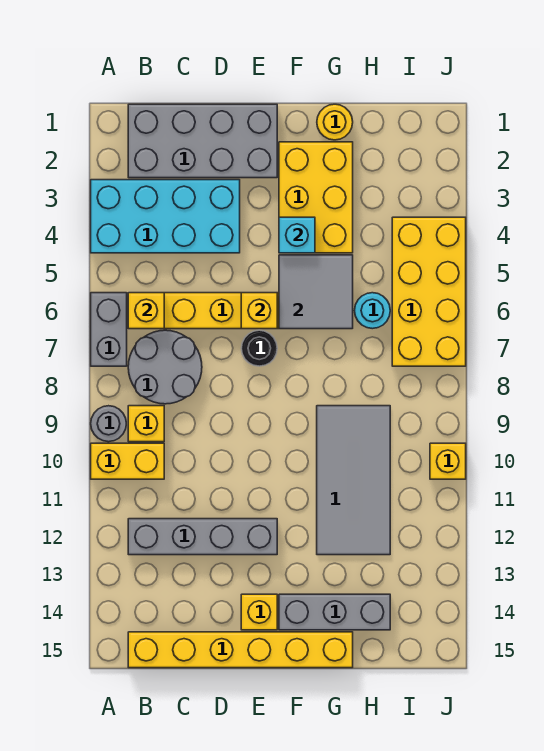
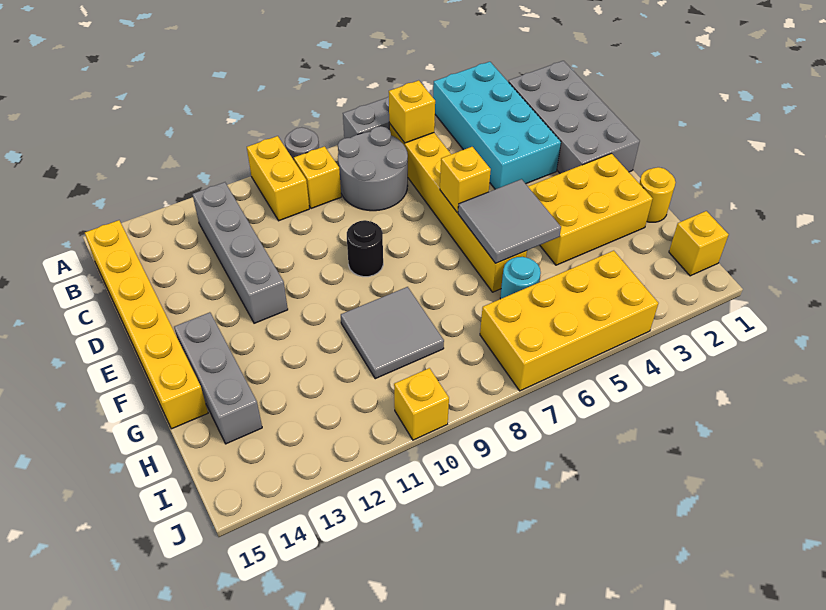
black round brick E7 level 1 -> black round brick E9 level 1
yellow brick E14 level 1 -> yellow brick I1 level 1
cyan brick F4 level 2 -> none
grey tile G9:H12 level 1 -> grey tile G9:H10 level 1

